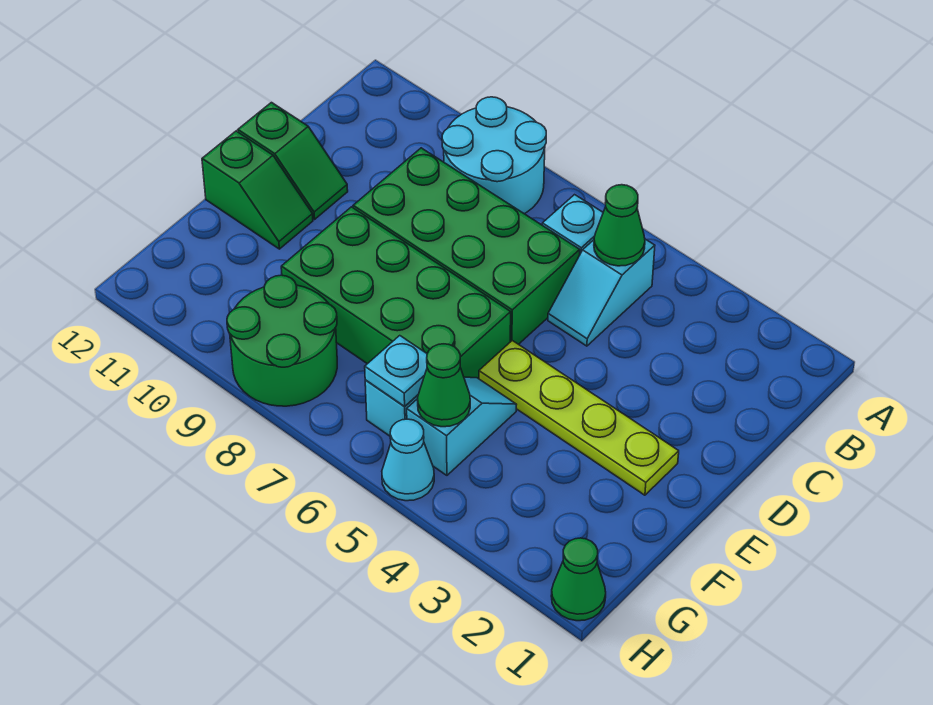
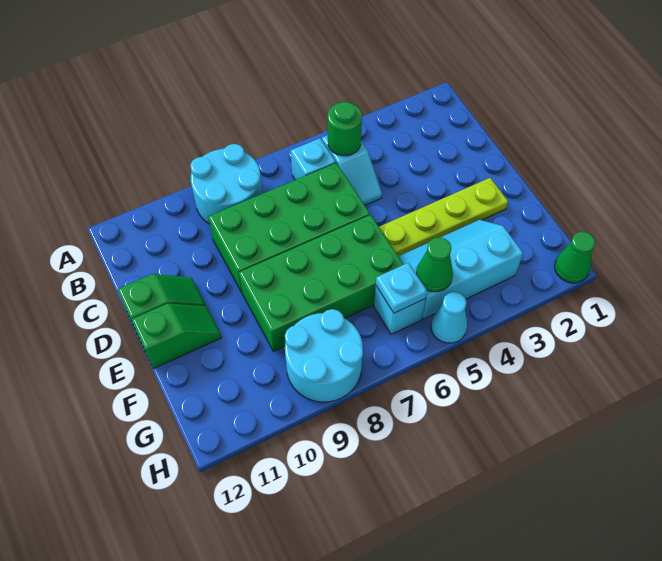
green cone B5 level 2 -> green round brick B5 level 2
cyan slope F5:G5 level 1 top G -> cyan slope F3:G5 level 1 top G
green round brick G8:H9 level 1 -> cyan round brick G8:H9 level 1

